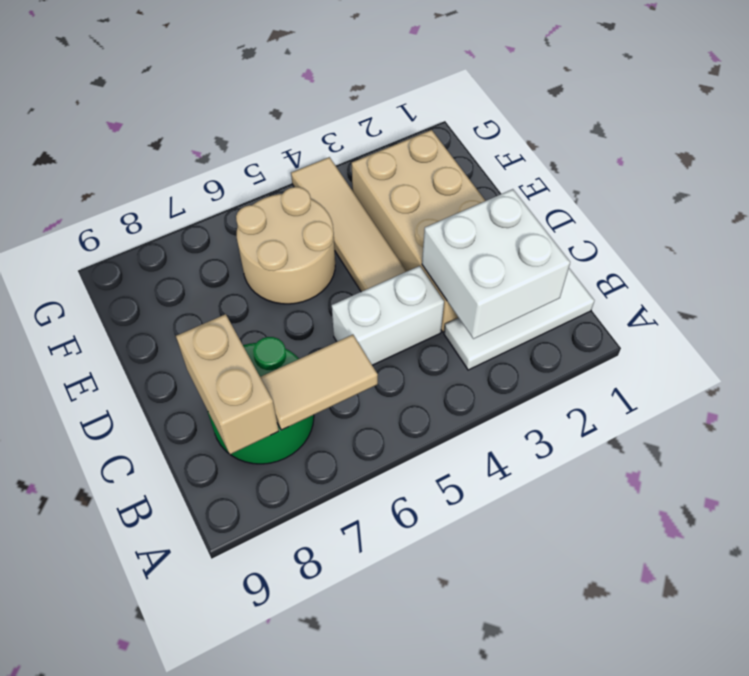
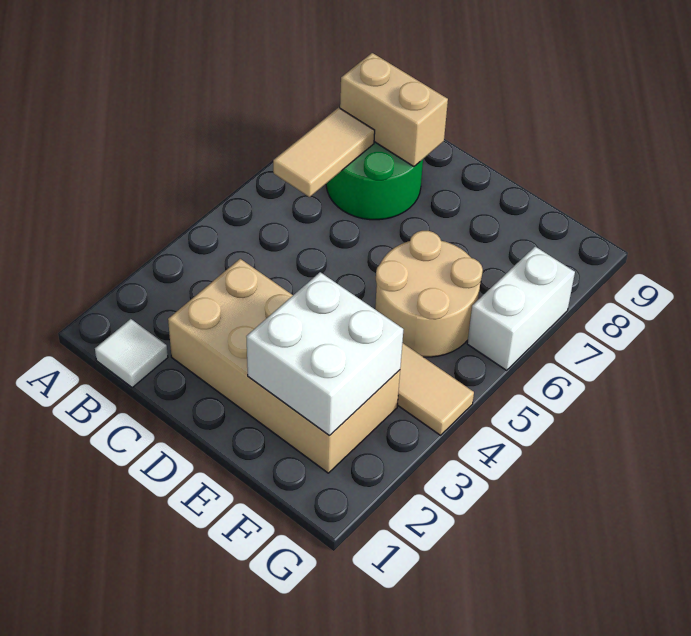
white tile B1:B3 level 1 -> white tile B1 level 1
white brick B2:C3 level 2 -> white brick E2:F3 level 2
white brick C4:C5 level 1 -> white brick G6:G7 level 1

